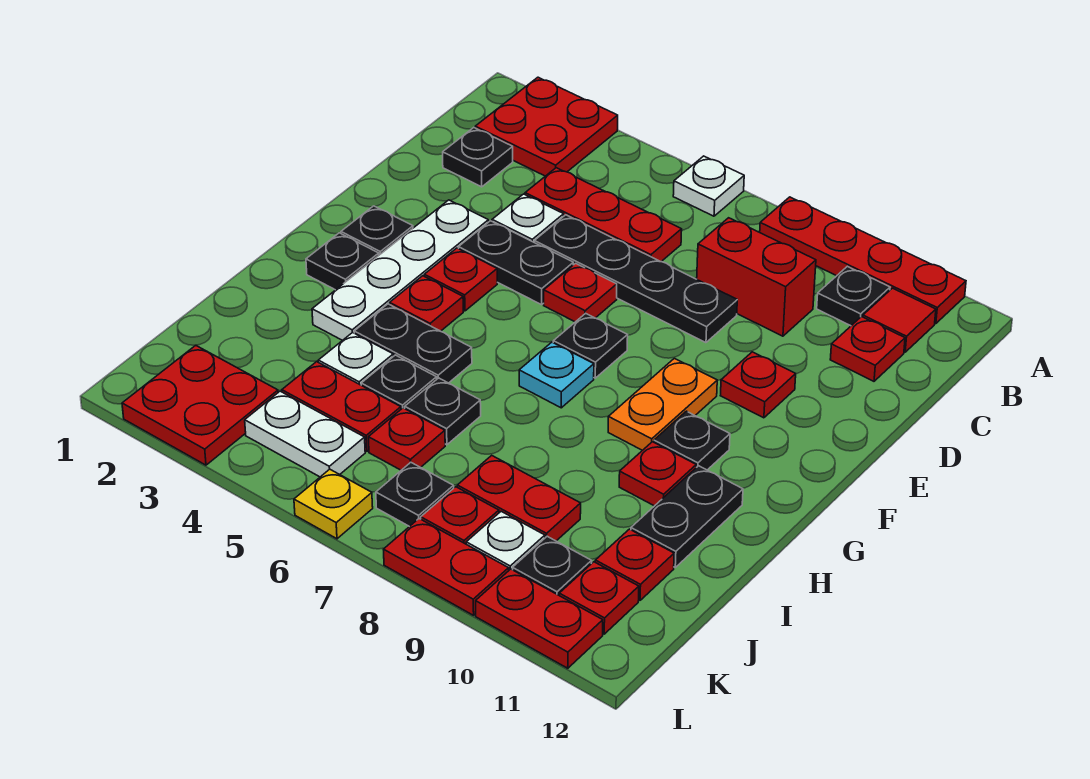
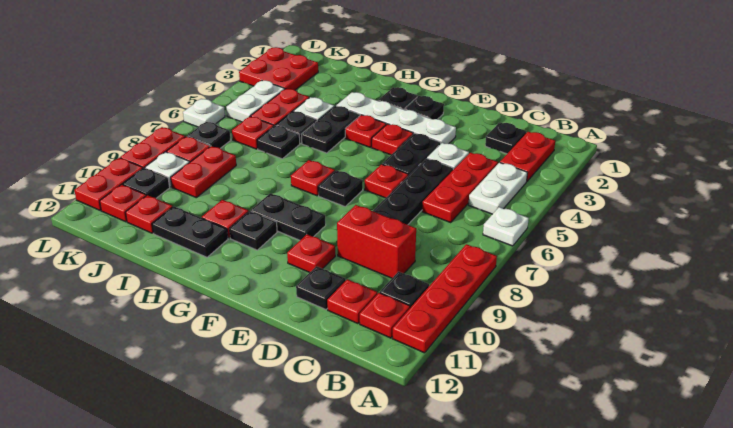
red plate A2:B3 level 1 -> red plate B2:B3 level 1
none -> white plate B4:B5 level 1
red tile B11 level 1 -> red plate B11 level 1
red brick C8:C9 level 1 -> red brick C9:D9 level 1
none -> black plate D11 level 1
orange plate F9:G9 level 1 -> black plate F9:G9 level 1
cyan plate G7 level 1 -> red plate G7 level 1
yellow plate L6 level 1 -> white plate L6 level 1

